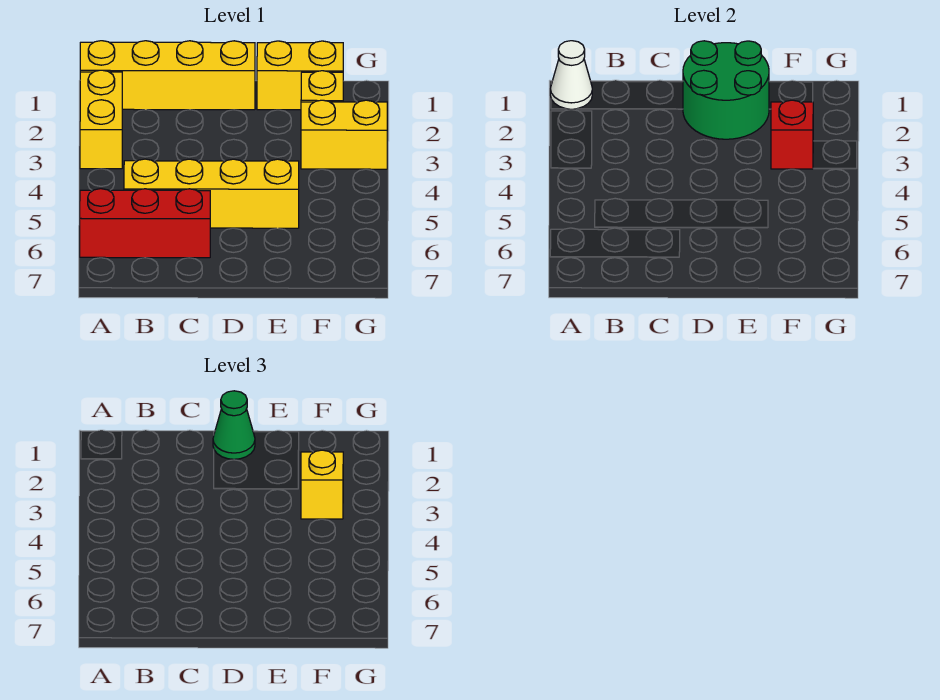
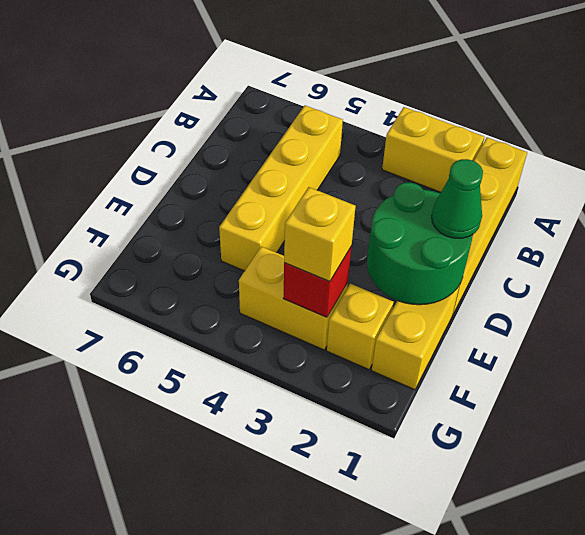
white cone A1 level 2 -> none
red brick A6:C6 level 1 -> none
yellow brick F3:G3 level 1 -> yellow brick F3:F4 level 1

